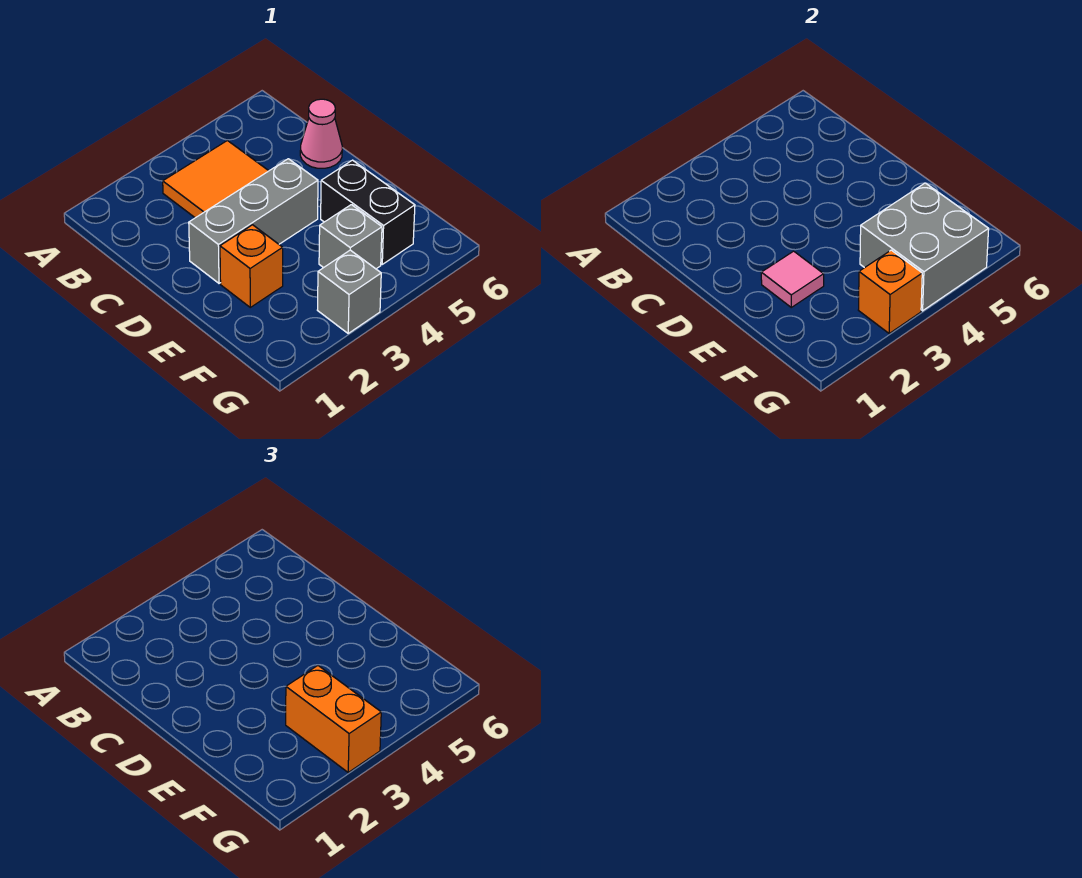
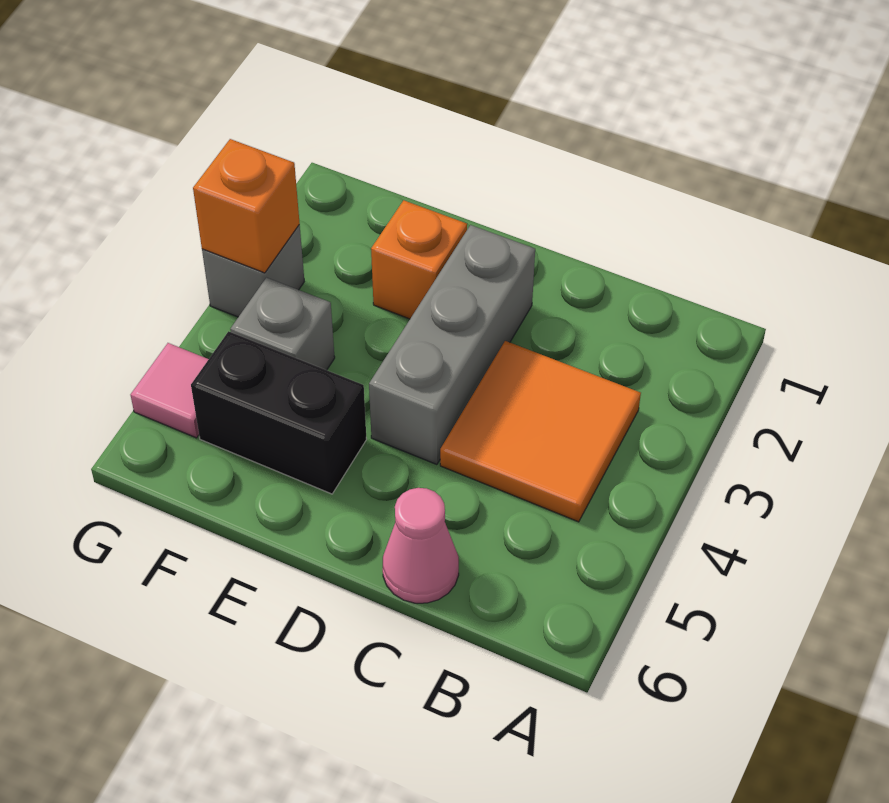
pink tile E2 level 2 -> pink tile G5 level 1
orange brick F3:G3 level 3 -> none
grey brick F4:G5 level 2 -> none

